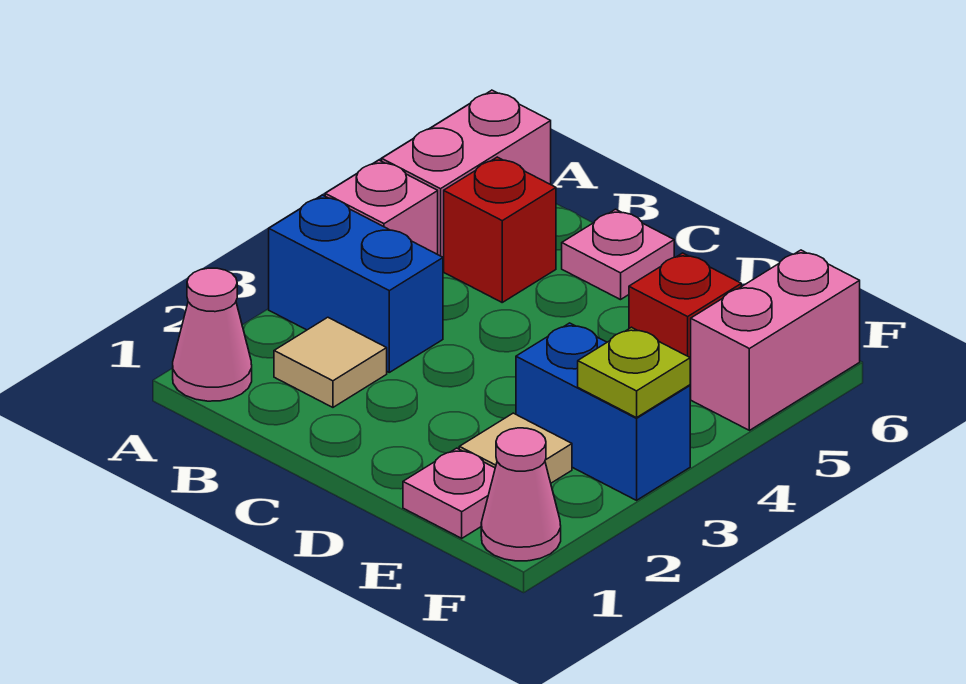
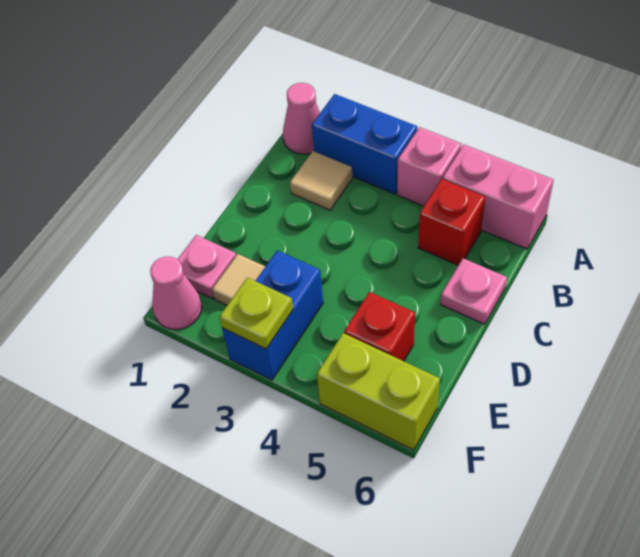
blue brick A3:B3 level 1 -> blue brick A2:A3 level 1
pink brick F5:F6 level 1 -> lime brick F5:F6 level 1

